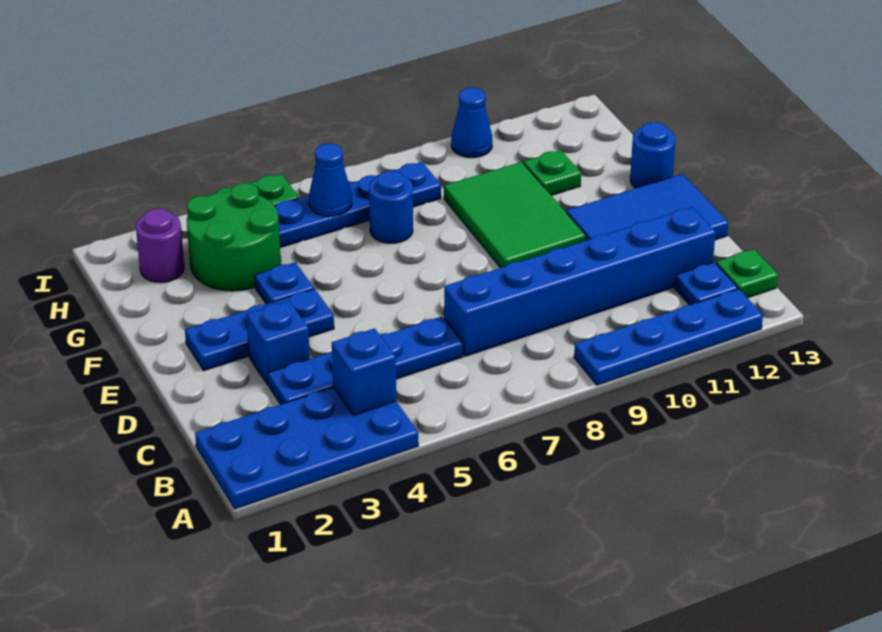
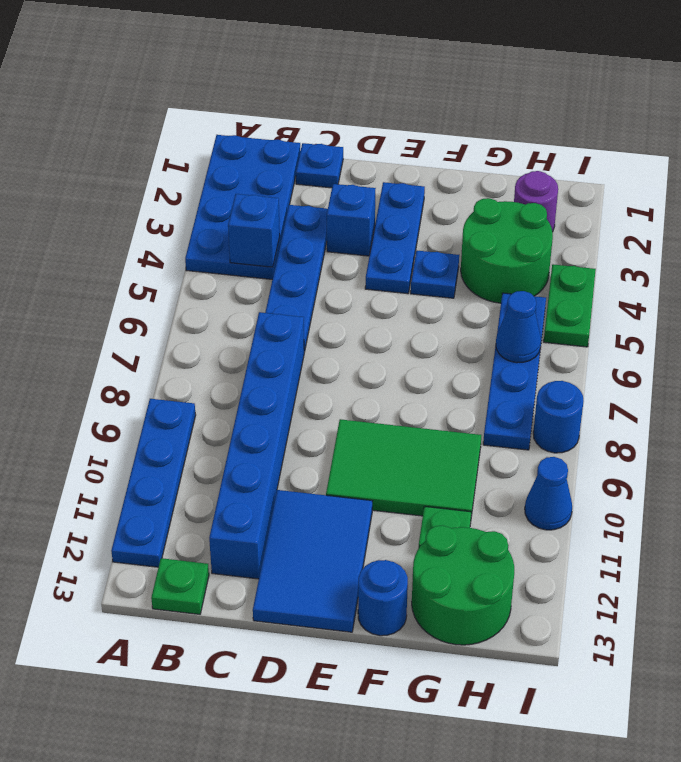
blue plate B12 level 1 -> blue plate C1 level 1
blue round brick G7 level 1 -> blue round brick I8 level 1
none -> green round brick G12:H13 level 1

